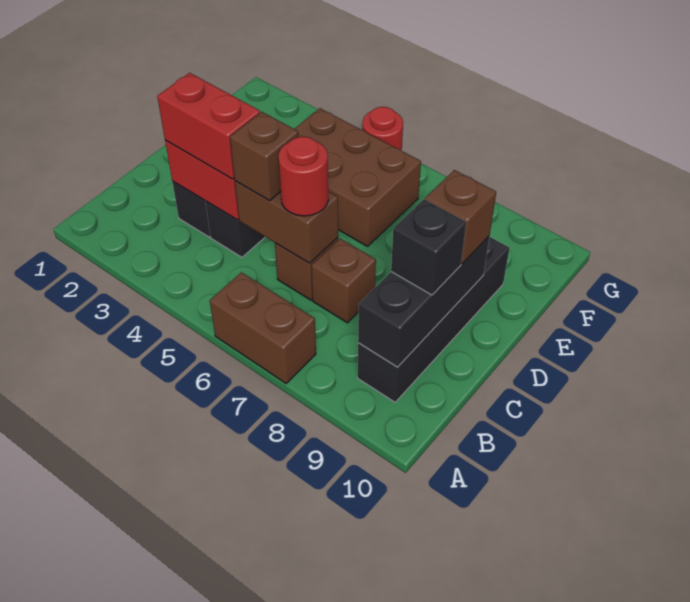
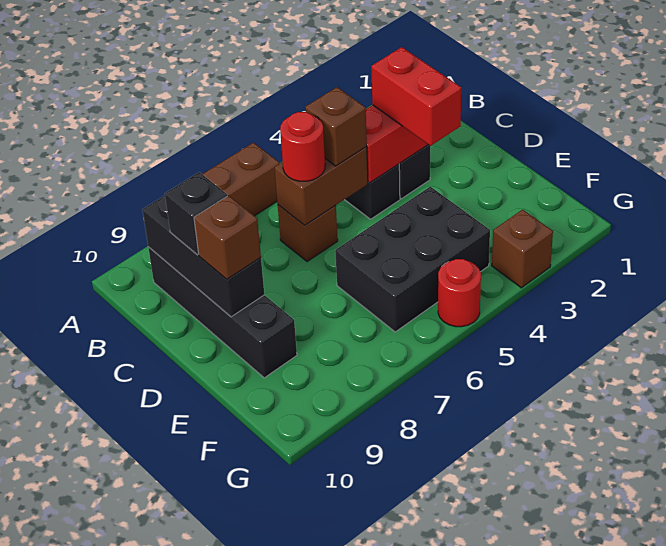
red brick C3:C4 level 3 -> red brick C3:D3 level 3
brown brick C7 level 1 -> brown brick G3 level 1
brown brick E4:F6 level 1 -> black brick E4:F6 level 1

